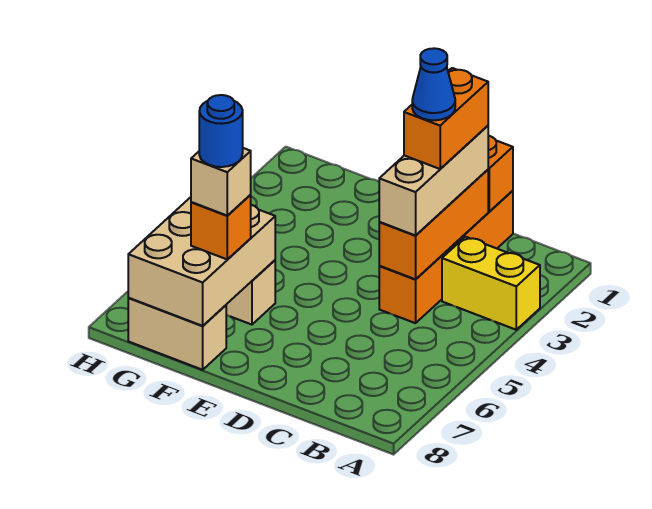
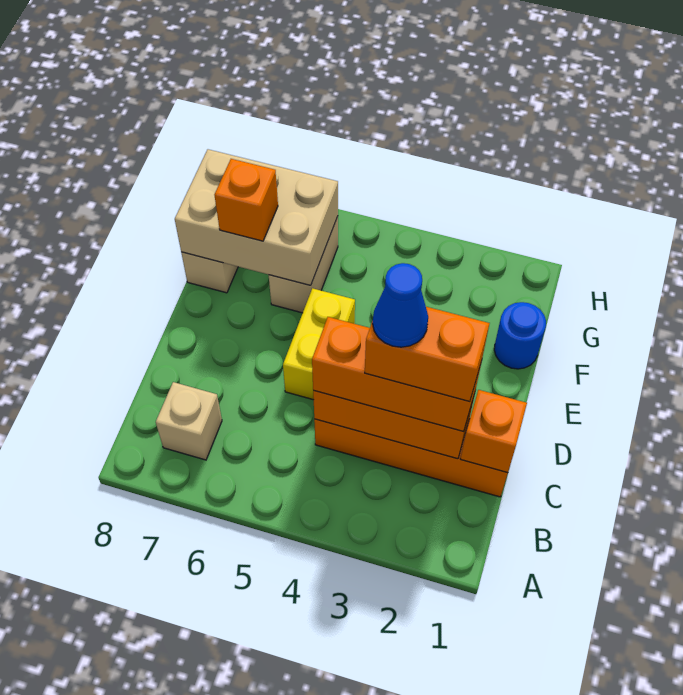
yellow brick A3:B3 level 1 -> yellow brick D5:E5 level 1
tan brick C2:C4 level 3 -> orange brick C2:C4 level 3
tan brick F7 level 4 -> tan brick B7 level 1
blue round brick F7 level 5 -> blue round brick F1 level 1

